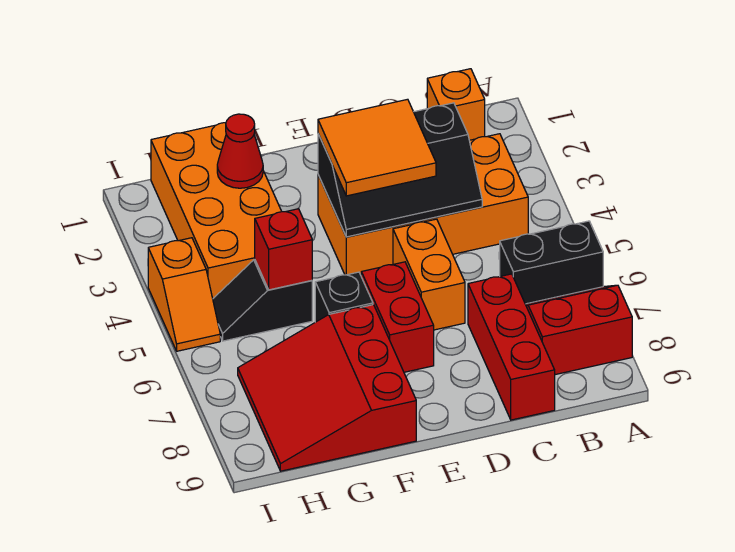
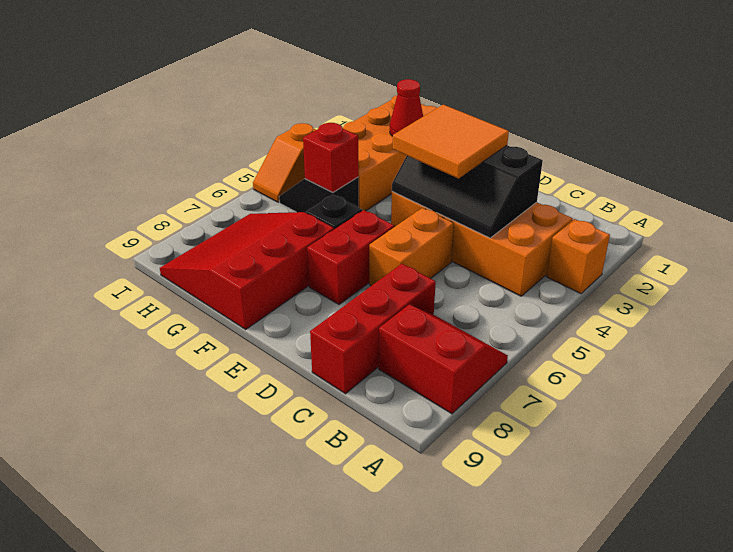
black brick A6:B6 level 1 -> none
orange brick B1 level 1 -> orange brick A3 level 1

